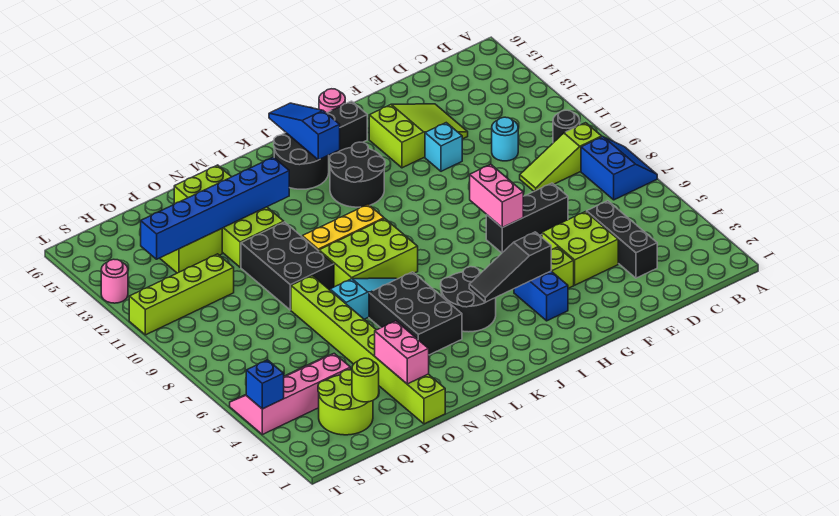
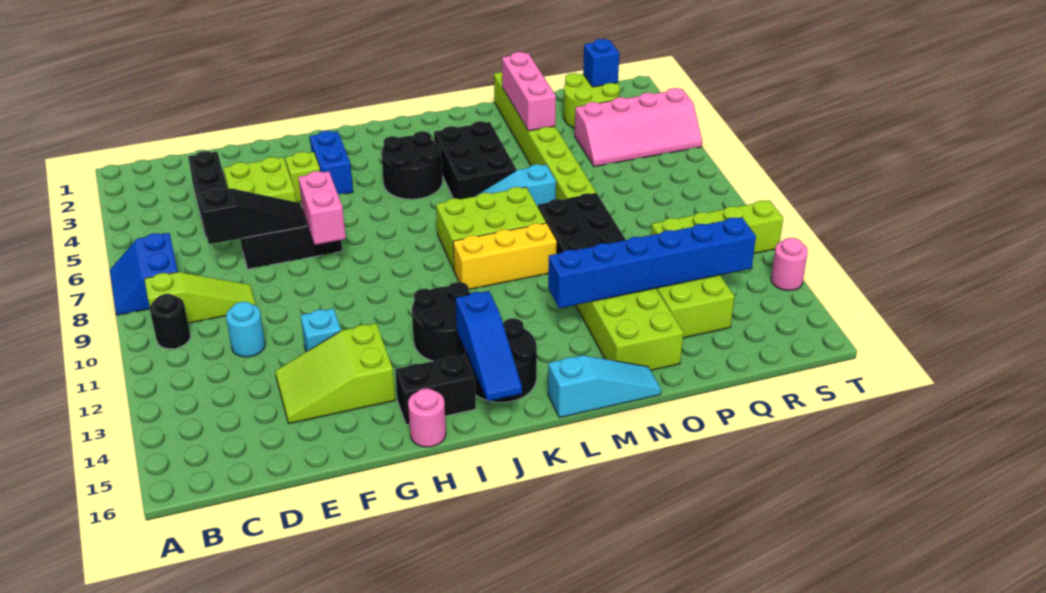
black slope H4:J4 level 2 top H -> black slope D7:F7 level 2 top D
none -> cyan slope L16:N16 level 1 top L
pink brick O2:O3 level 2 -> pink brick O2:O4 level 2
lime round brick Q2 level 2 -> none
blue brick T4 level 2 -> blue brick R2 level 2

